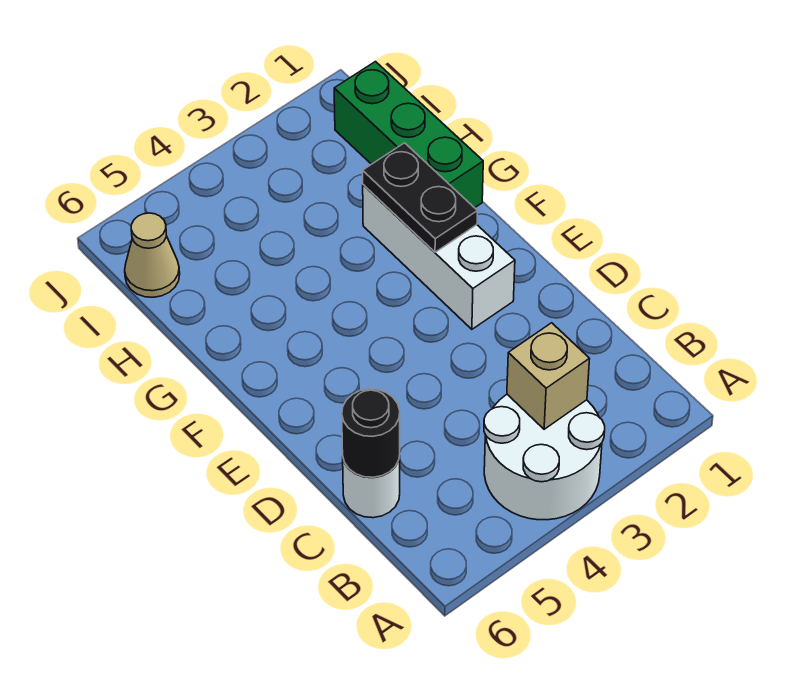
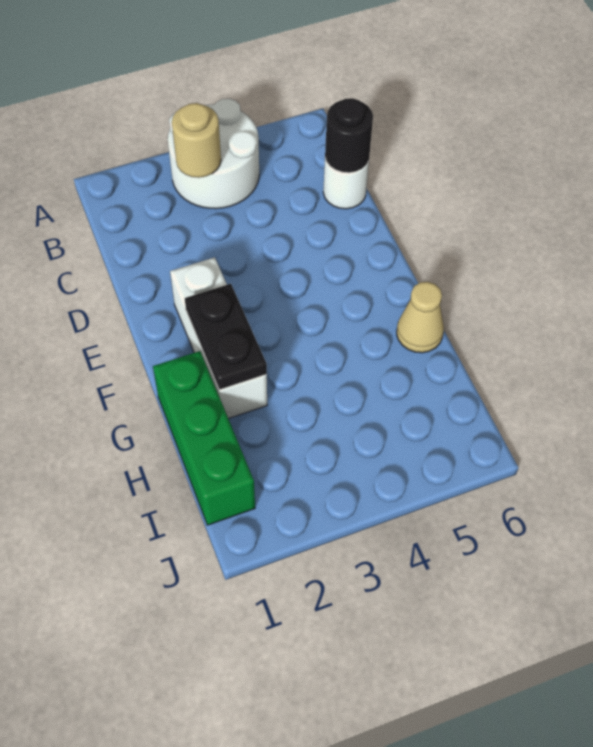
tan brick B3 level 2 -> tan round brick B3 level 2
tan cone I6 level 1 -> tan cone G6 level 1

